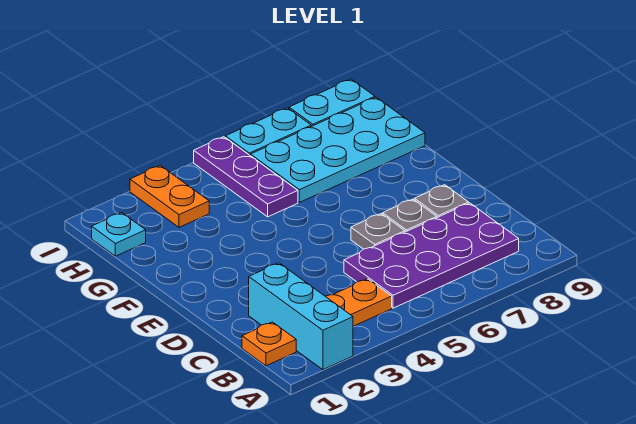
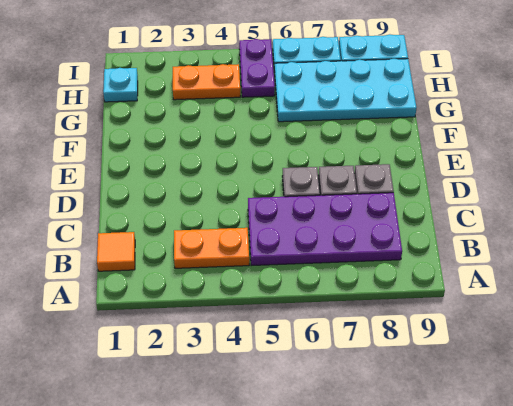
cyan brick A2:C2 level 1 -> none
orange plate B1 level 1 -> orange tile B1 level 1
purple plate G5:I5 level 1 -> purple plate H5:I5 level 1
orange plate H3:I3 level 1 -> orange plate H3:H4 level 1

